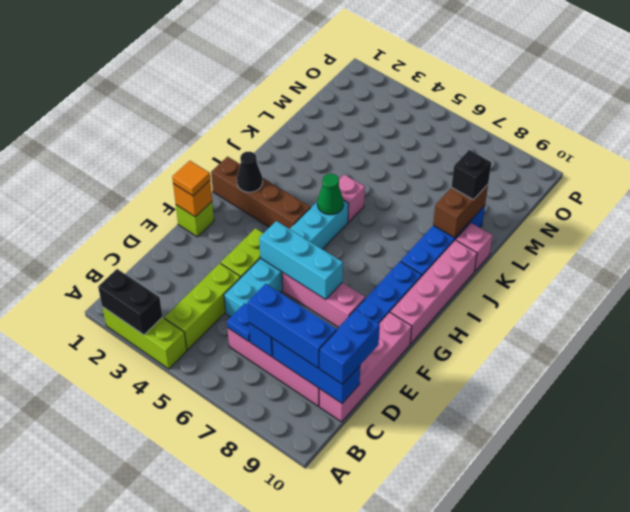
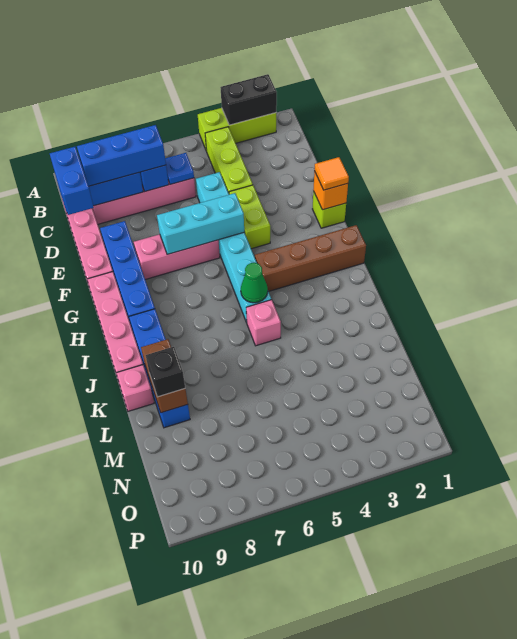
black cone H2 level 2 -> none

